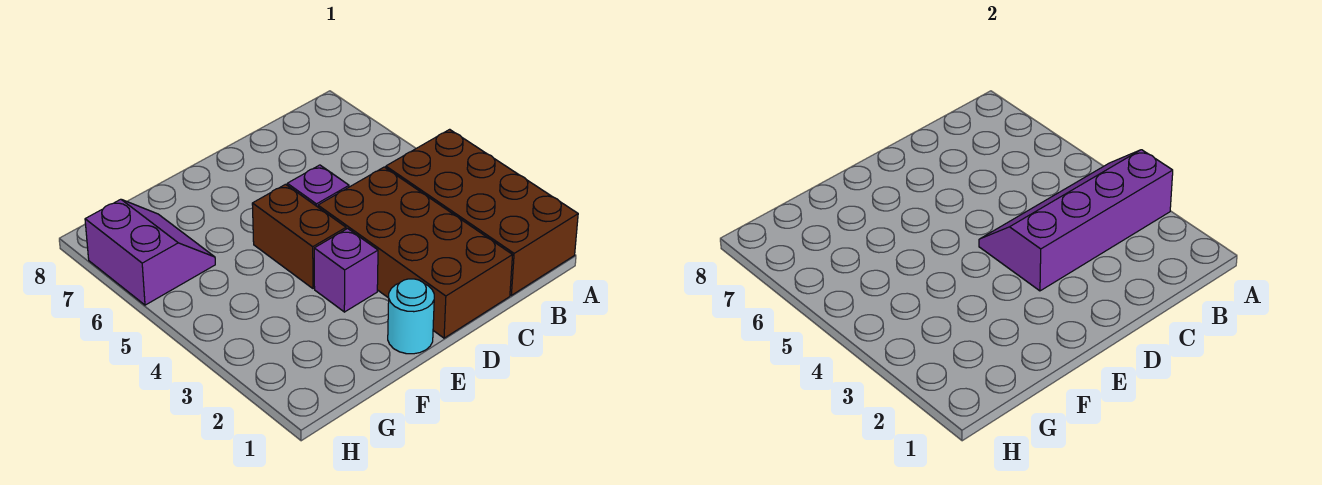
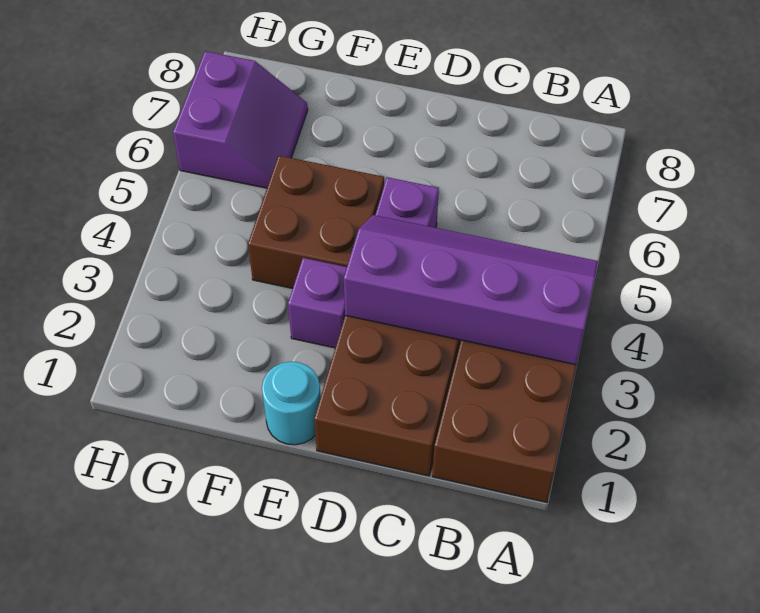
brown brick E4:E5 level 1 -> brown brick E4:F5 level 1

